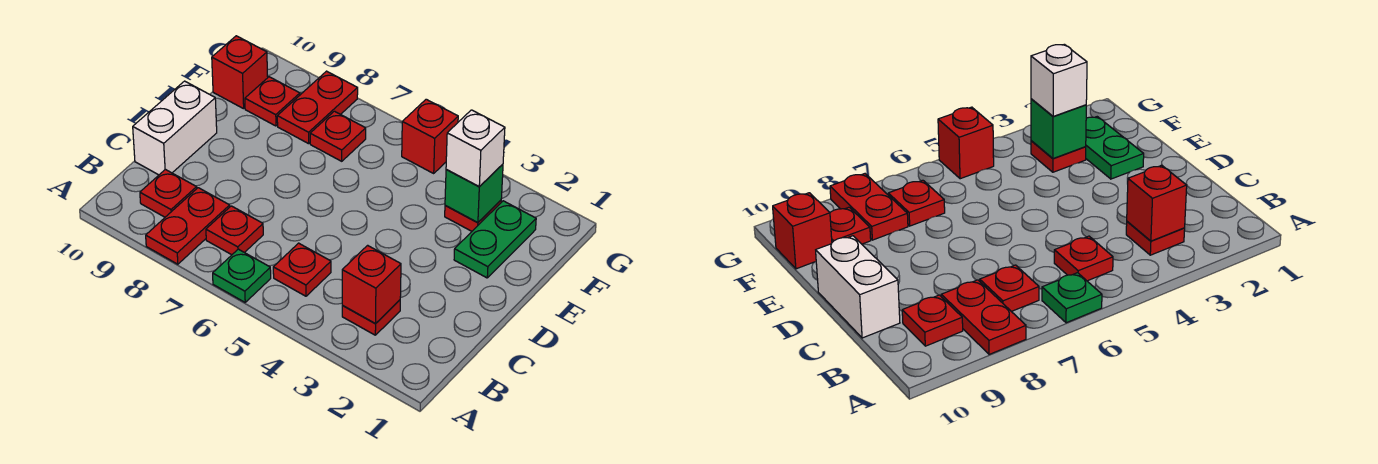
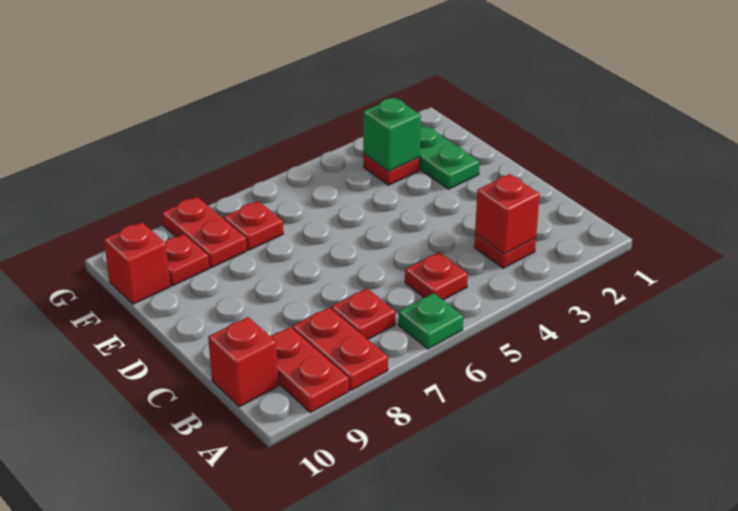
red plate B9 level 1 -> red plate A9:B9 level 1
white brick C10:D10 level 1 -> none
white brick F3 level 3 -> none
red brick G5 level 1 -> red brick B10 level 1

